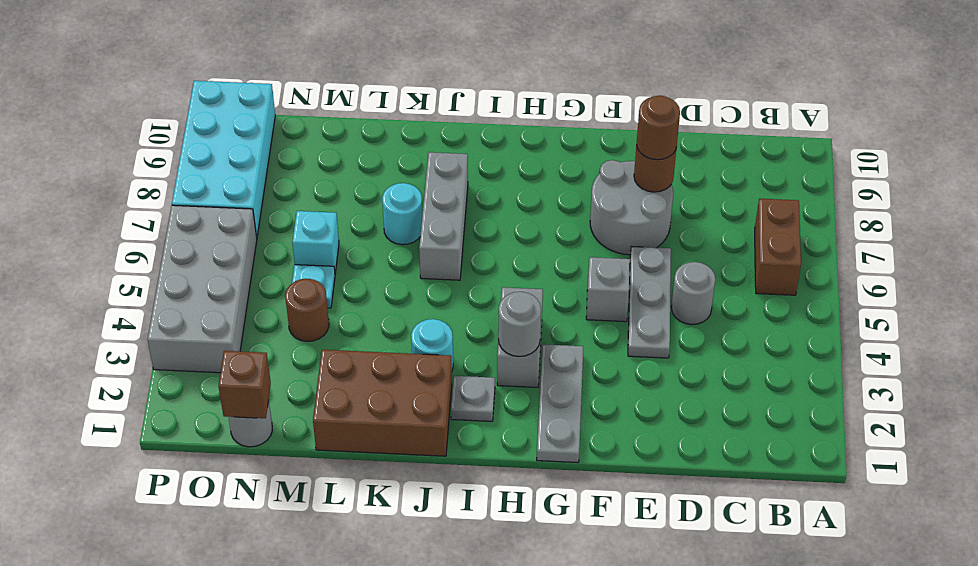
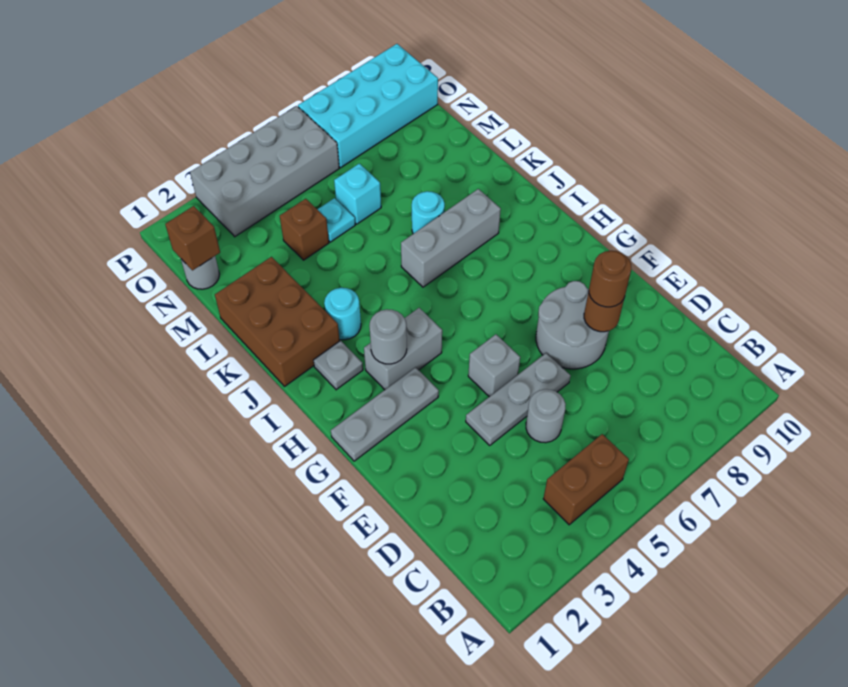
brown brick B6:B7 level 1 -> brown brick B4:B5 level 1
brown round brick M4 level 1 -> brown brick M4 level 1

